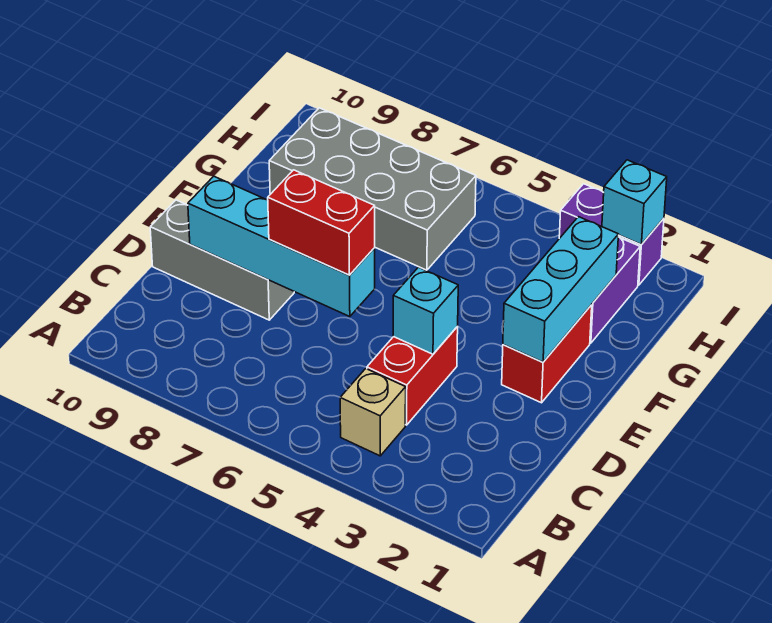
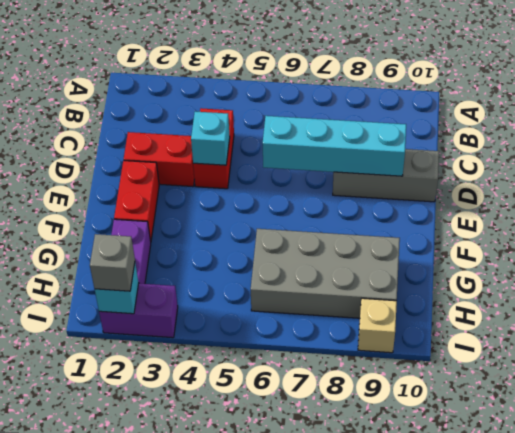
tan brick B4 level 1 -> tan brick I9 level 1
red brick D6:D7 level 3 -> red brick D2:D3 level 1
cyan brick E2:G2 level 2 -> none
none -> grey brick I2 level 3

